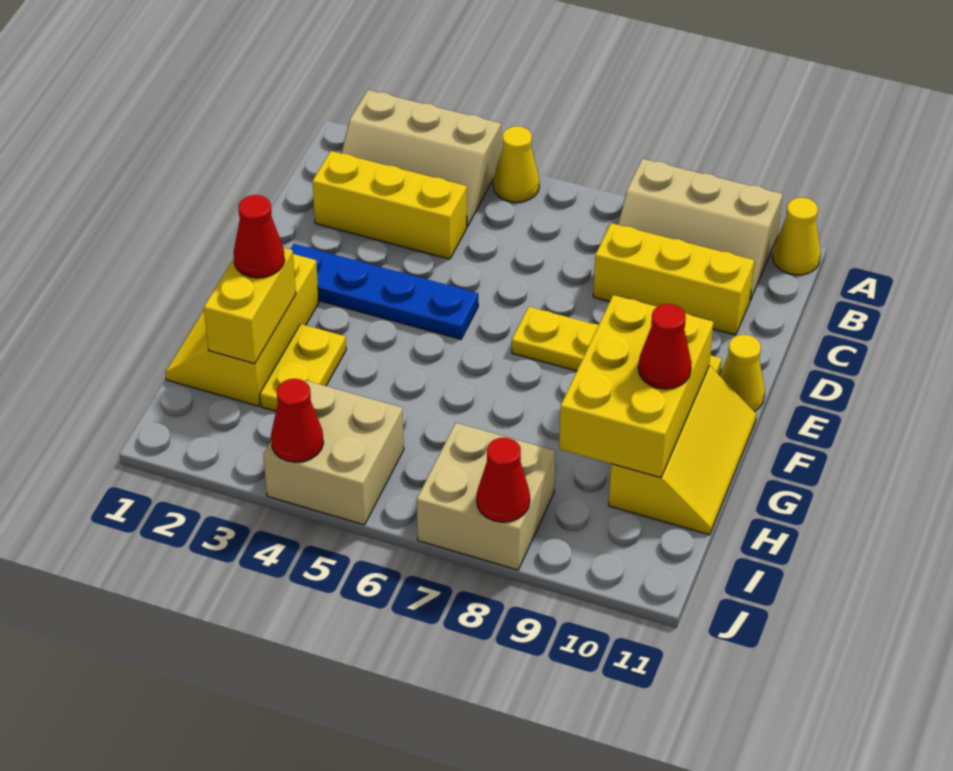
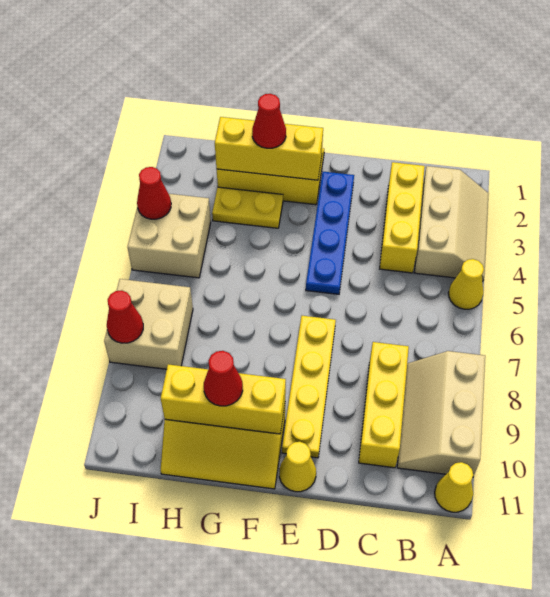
tan slope A2:B4 level 1 top A -> tan slope A2:B4 level 1 top B
yellow brick F9:H10 level 2 -> yellow brick F10:H10 level 2
yellow brick G2:H2 level 2 -> yellow brick F2:H2 level 2

